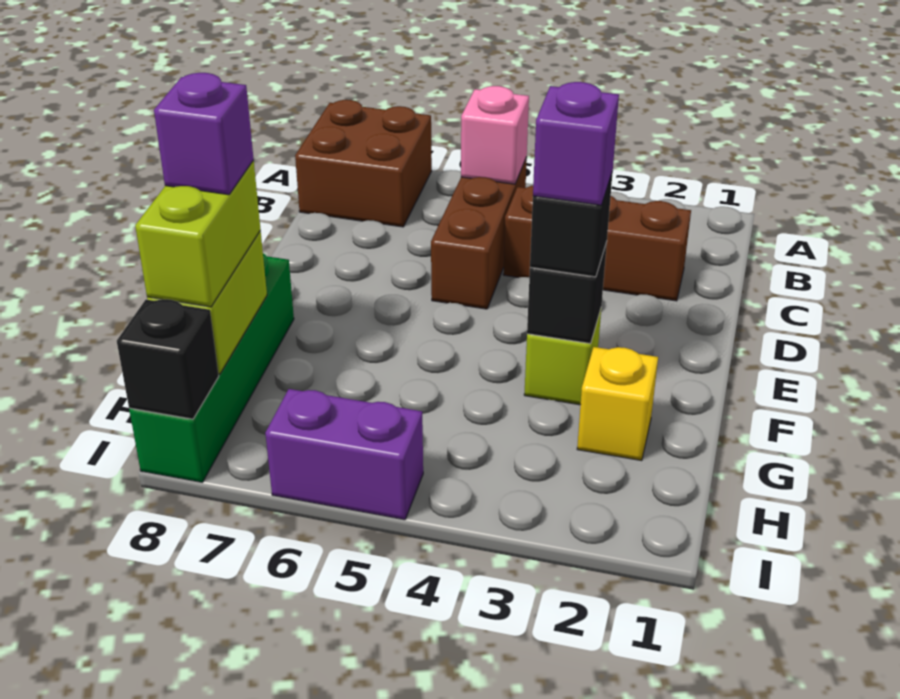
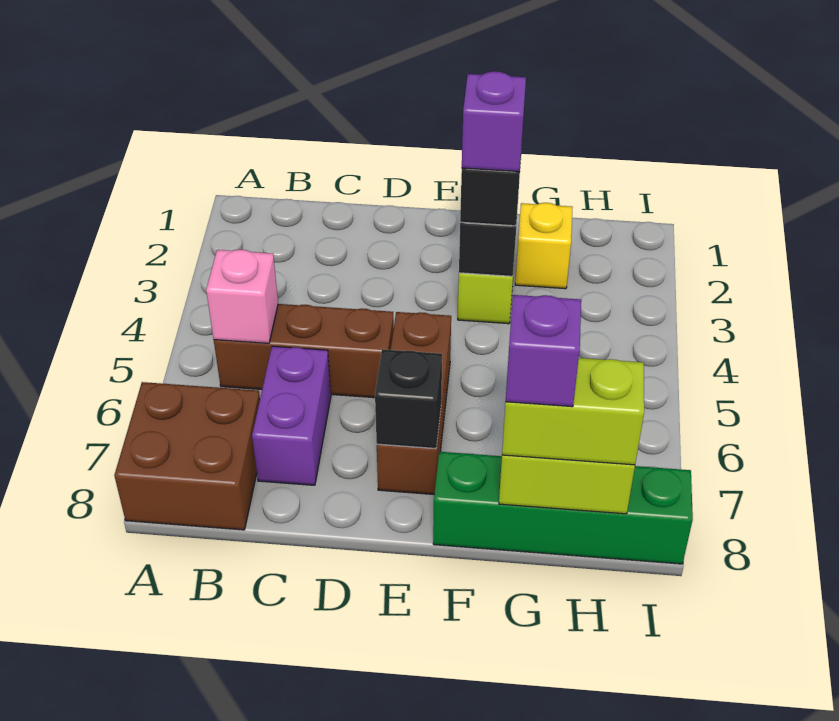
brown brick C2:C4 level 1 -> brown brick E5:E7 level 1
purple brick I5:I6 level 1 -> purple brick C6:C7 level 1
black brick I8 level 2 -> black brick E7 level 2

